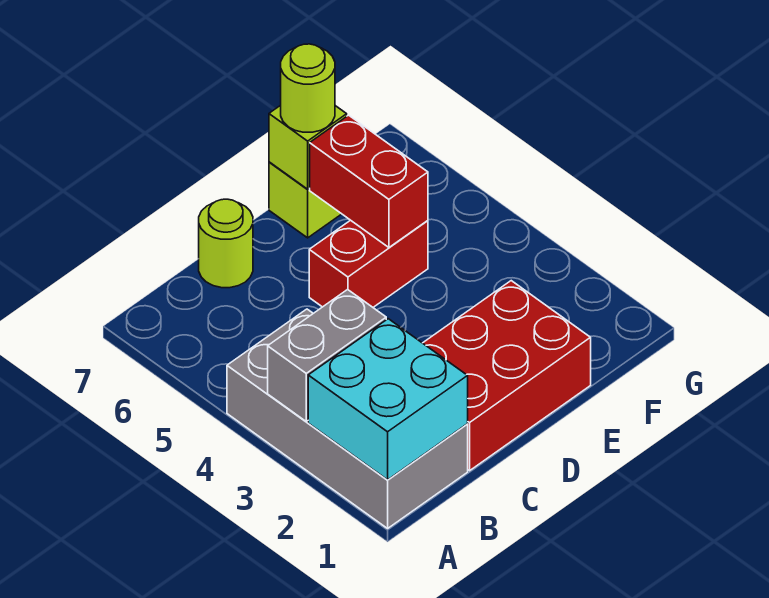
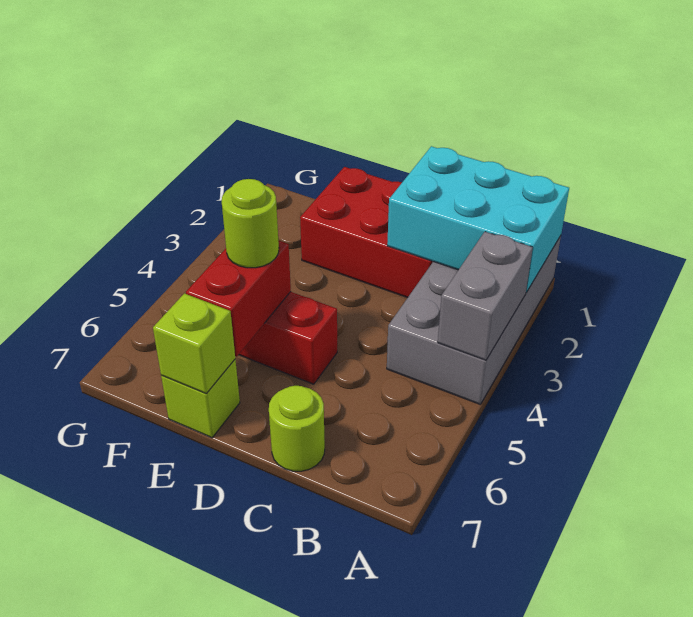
cyan brick A1:B2 level 2 -> cyan brick A1:C2 level 2
grey brick A3:B3 level 2 -> grey brick A3:A4 level 2
lime round brick E7 level 3 -> lime round brick E5 level 3

